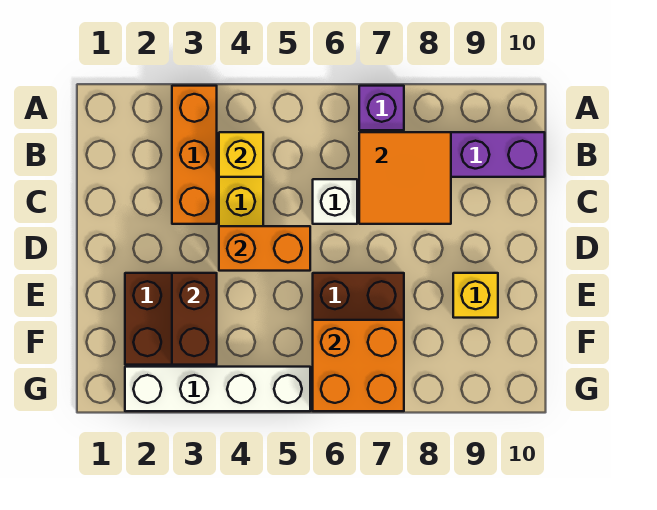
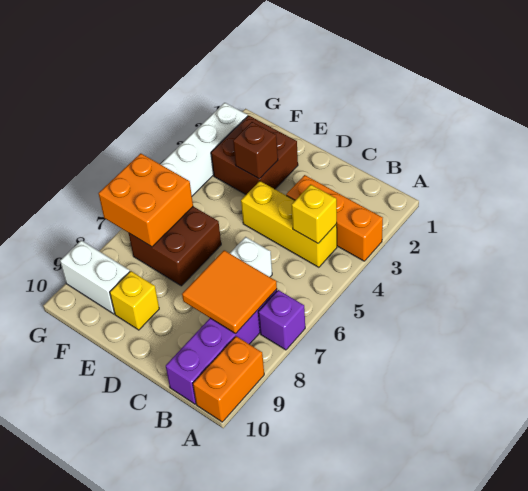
orange brick D4:D5 level 2 -> orange brick A9:A10 level 1
brown brick E3:F3 level 2 -> brown brick E3 level 2
none -> white brick F9:G9 level 1

